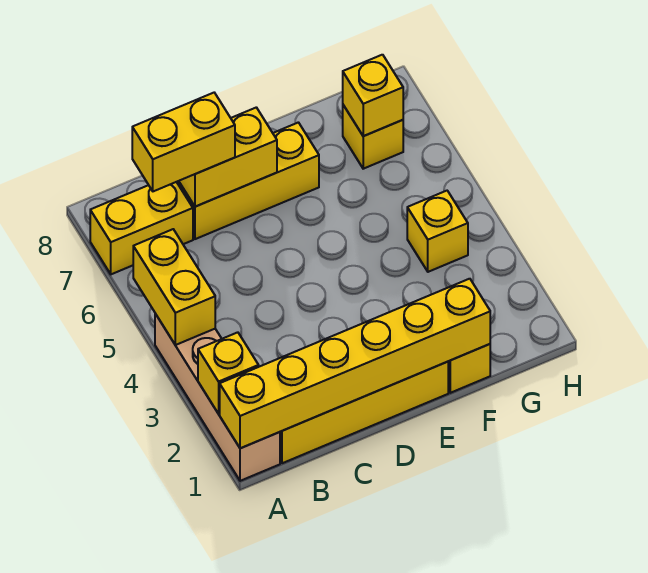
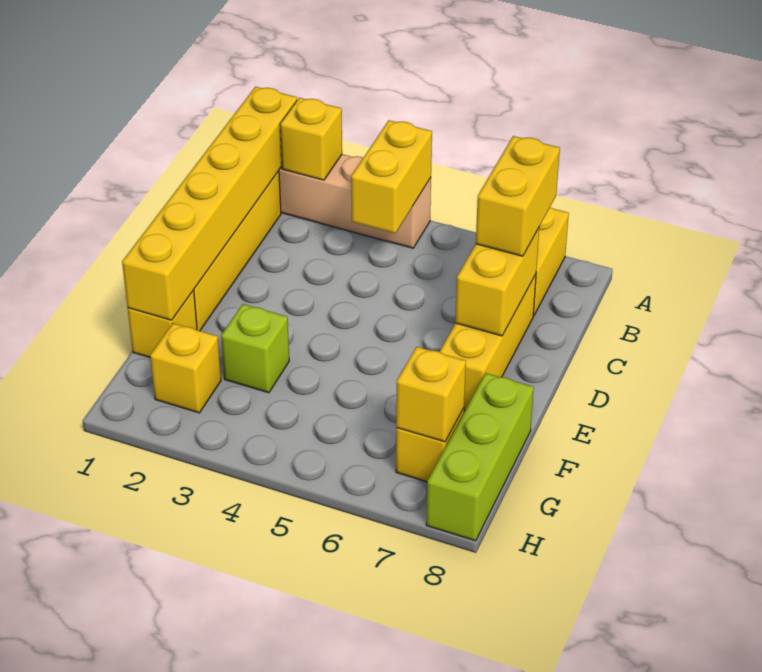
yellow brick A4:A5 level 2 -> yellow brick A4:B4 level 2
none -> lime brick F3 level 1
none -> lime brick F8:H8 level 1
yellow brick G4 level 1 -> yellow brick G2 level 1

